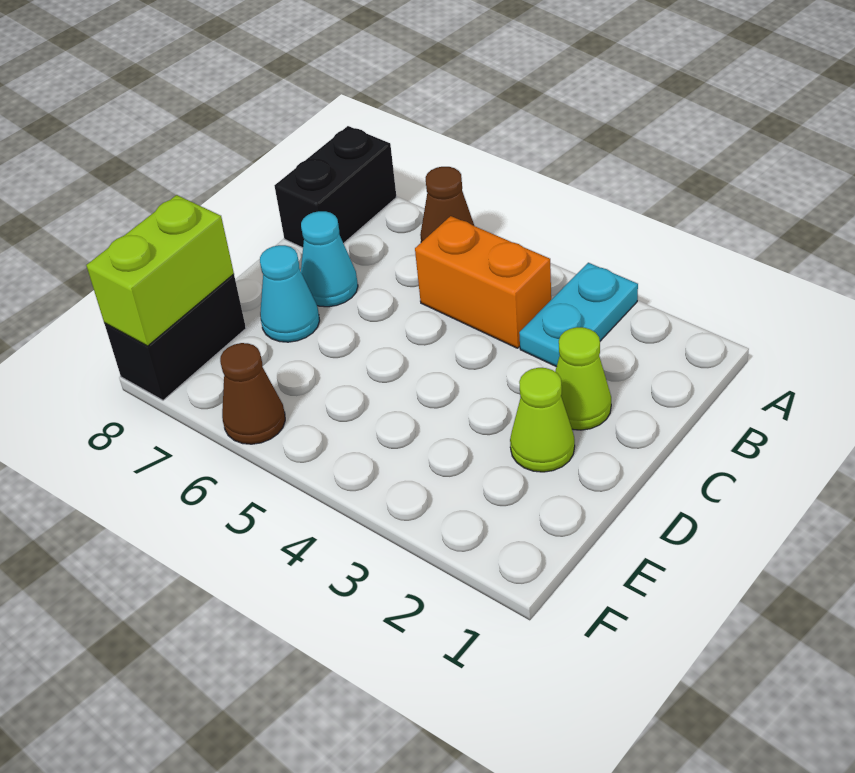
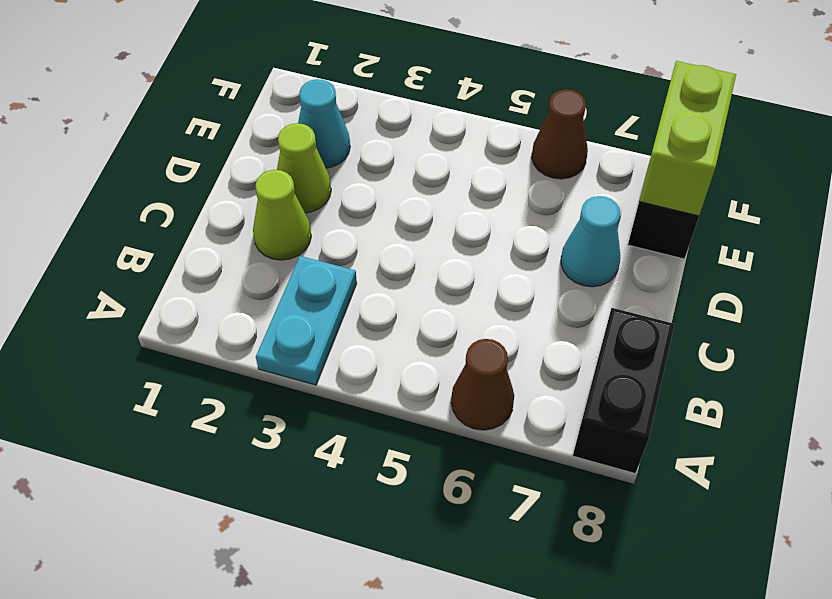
orange brick B4:B5 level 1 -> none
cyan cone C7 level 1 -> cyan cone E2 level 1

